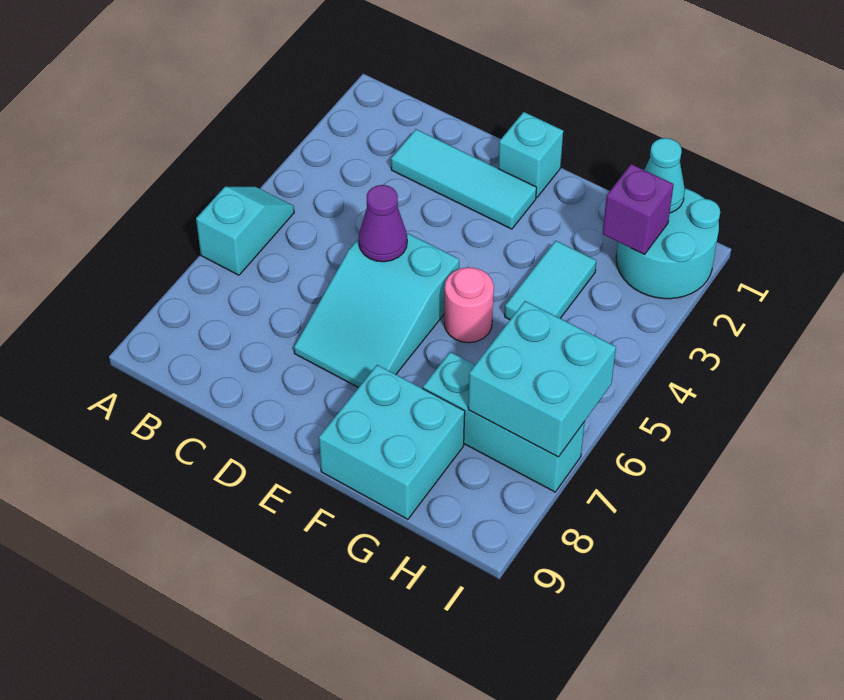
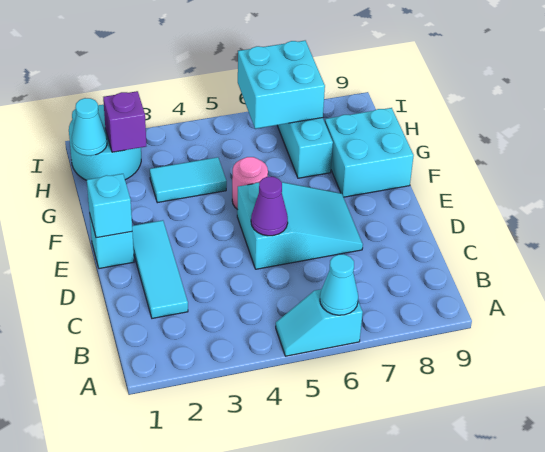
none -> cyan cone A6 level 2
none -> cyan brick E1 level 2

